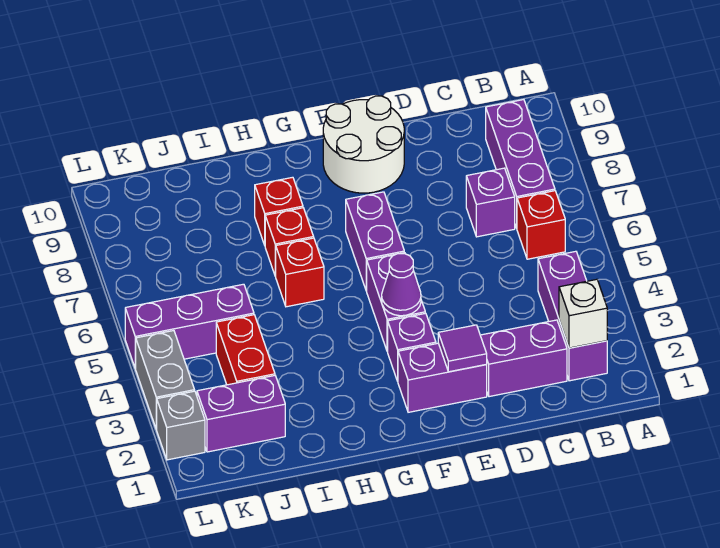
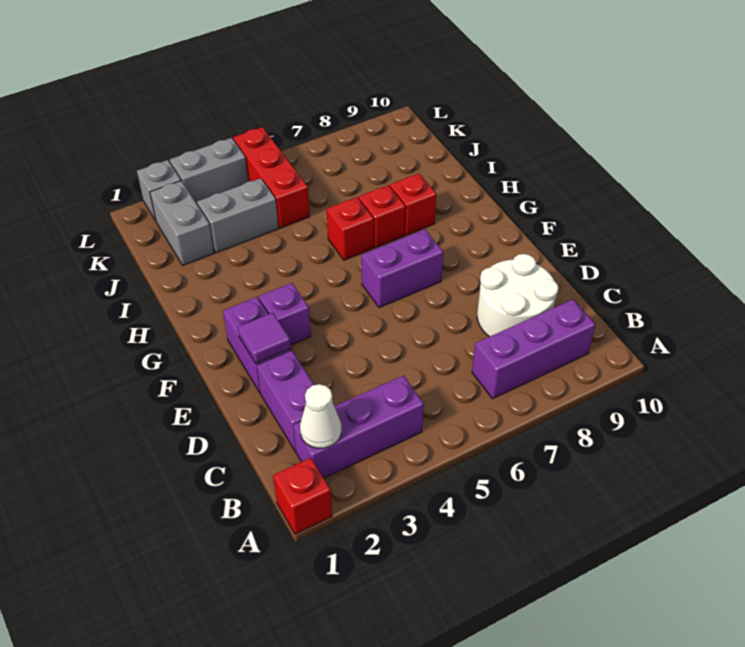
white brick B2 level 2 -> white cone B2 level 2
red brick B6 level 1 -> red brick A1 level 1
purple brick C7 level 1 -> none
white round brick E9:F10 level 1 -> white round brick C8:D9 level 1
purple brick F4:F5 level 1 -> none
purple cone F4 level 2 -> none
purple brick J2:K2 level 1 -> grey brick J2:K2 level 1
red brick J3:J4 level 1 -> grey brick J3:J4 level 1
purple brick J5:L5 level 1 -> red brick J5:L5 level 1

